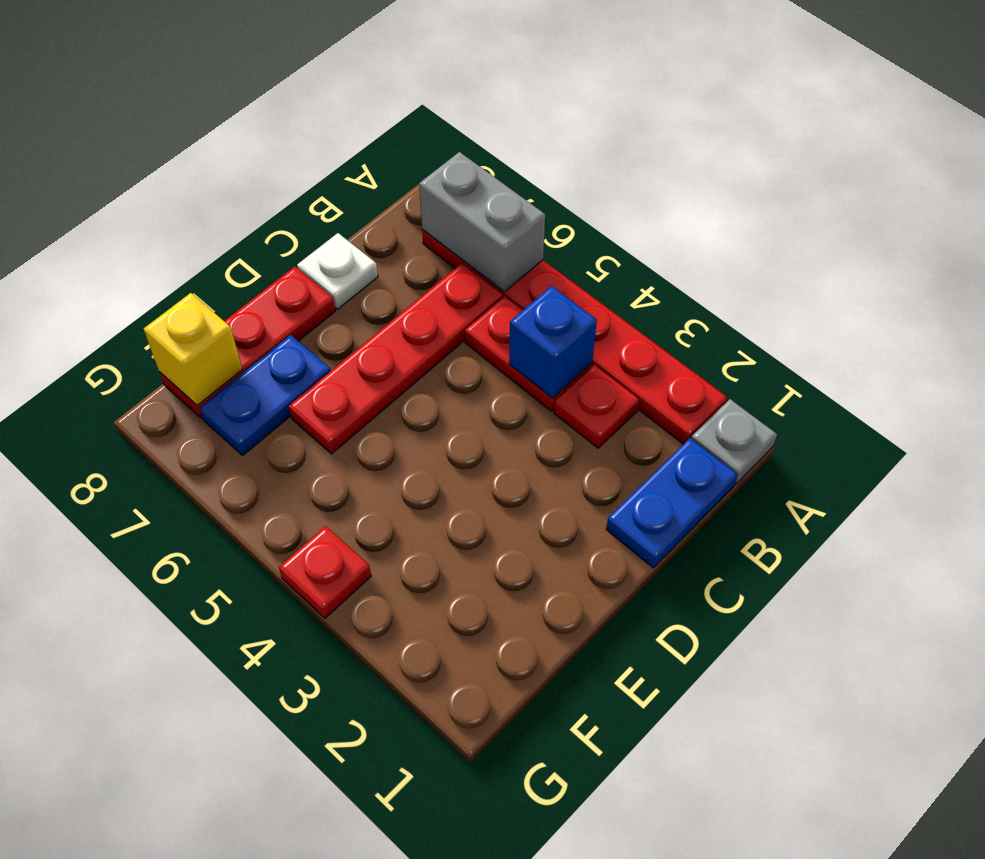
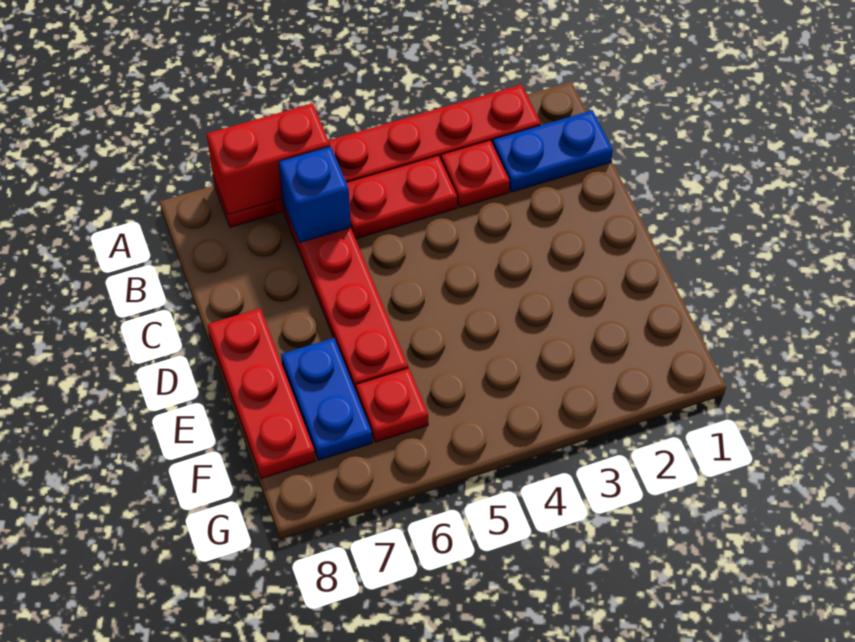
grey plate A1 level 1 -> none
grey brick A6:A7 level 2 -> red brick A6:A7 level 2
blue plate B1:C1 level 1 -> blue plate B1:B2 level 1
blue brick B4 level 2 -> blue brick B6 level 2
white plate C8 level 1 -> none
yellow brick F8 level 2 -> none
red plate G4 level 1 -> red plate F6 level 1

